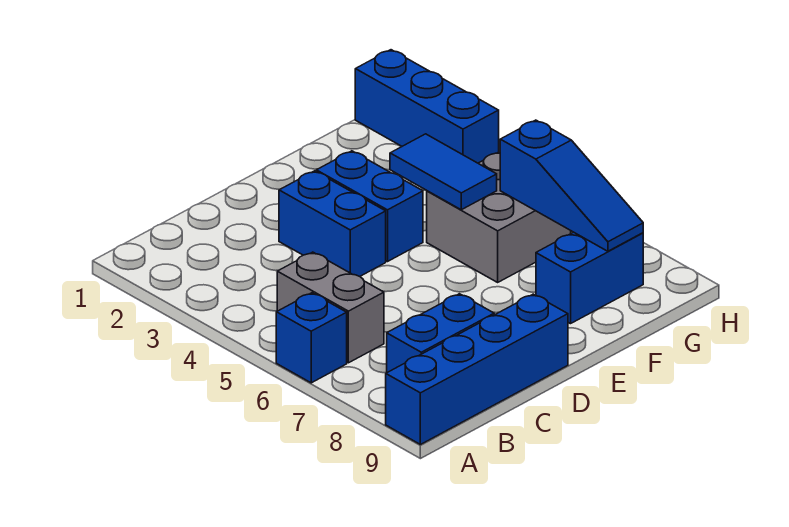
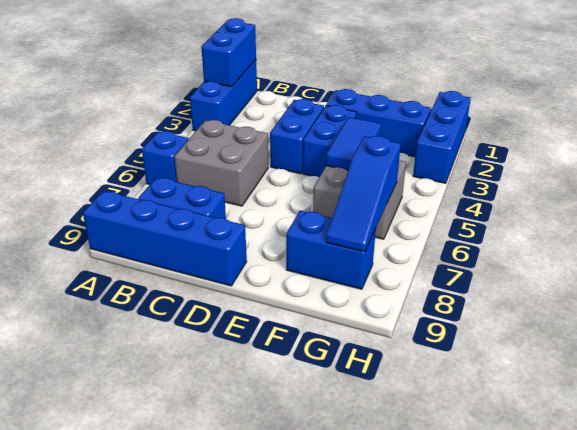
none -> blue brick A1:A3 level 1
none -> blue brick A1:A2 level 2
grey brick B5:B6 level 1 -> grey brick B5:C6 level 1
none -> blue brick E2:G2 level 1

